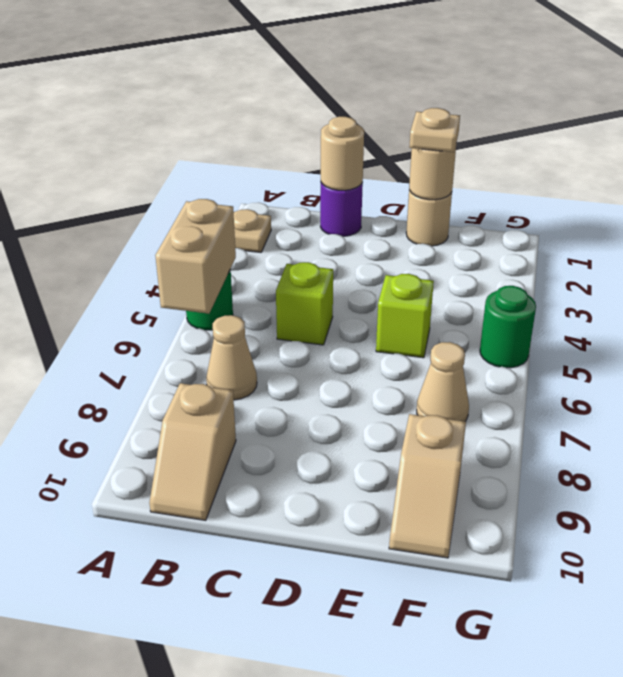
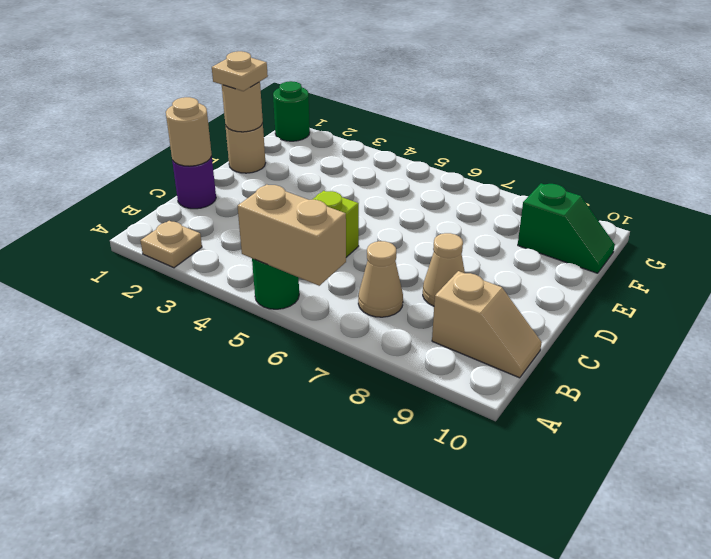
lime brick E5 level 1 -> none
tan cone F7 level 1 -> tan cone C8 level 1
tan slope F9:F10 level 1 top 9 -> green slope F9:F10 level 1 top 9
green round brick G5 level 1 -> green round brick G1 level 1

